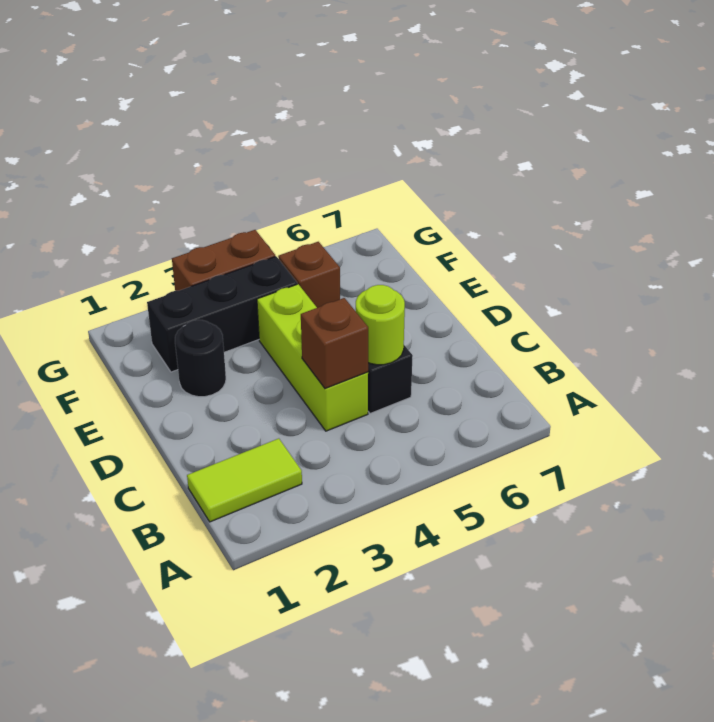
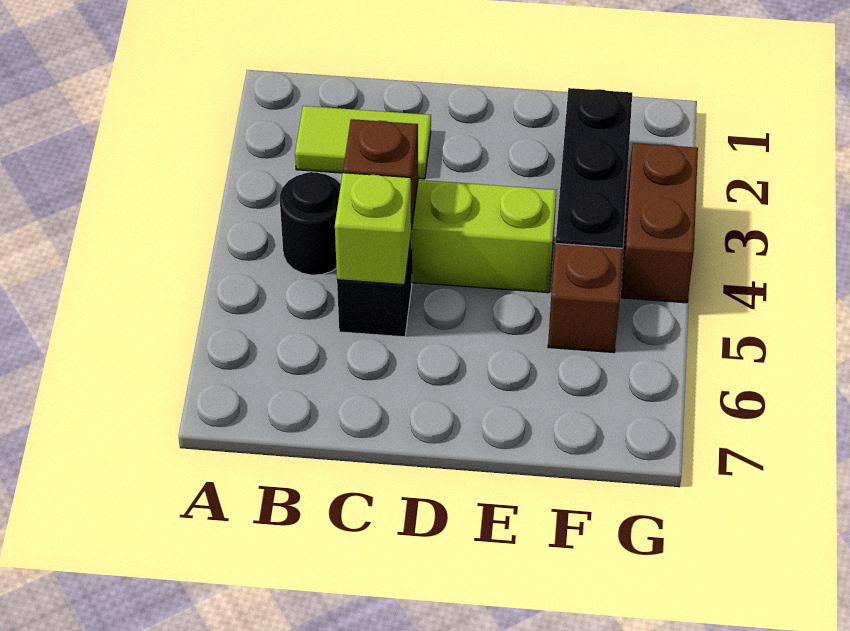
lime tile B1:B2 level 1 -> lime tile B2:C2 level 1
lime round brick C5 level 2 -> lime brick C5 level 2
black round brick E2 level 1 -> black round brick B4 level 1

